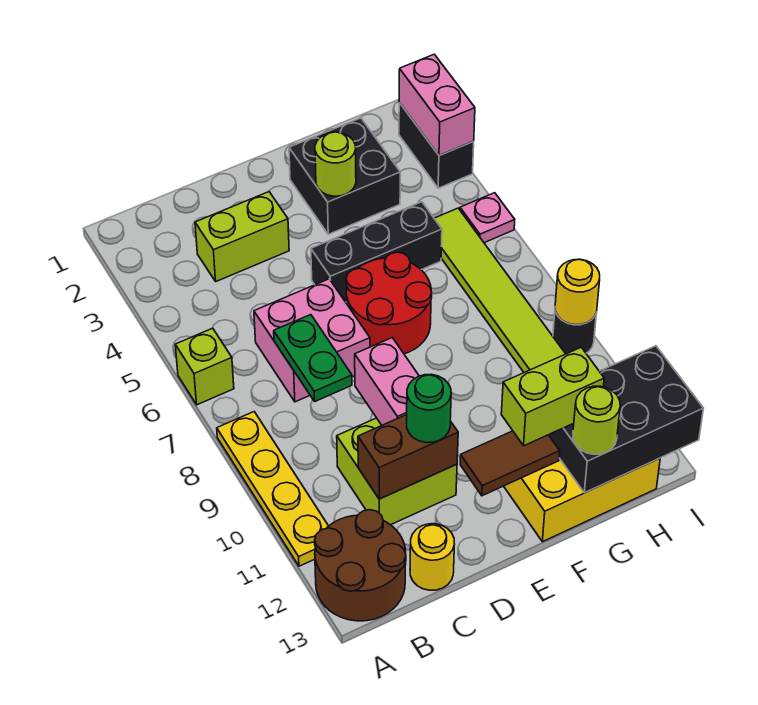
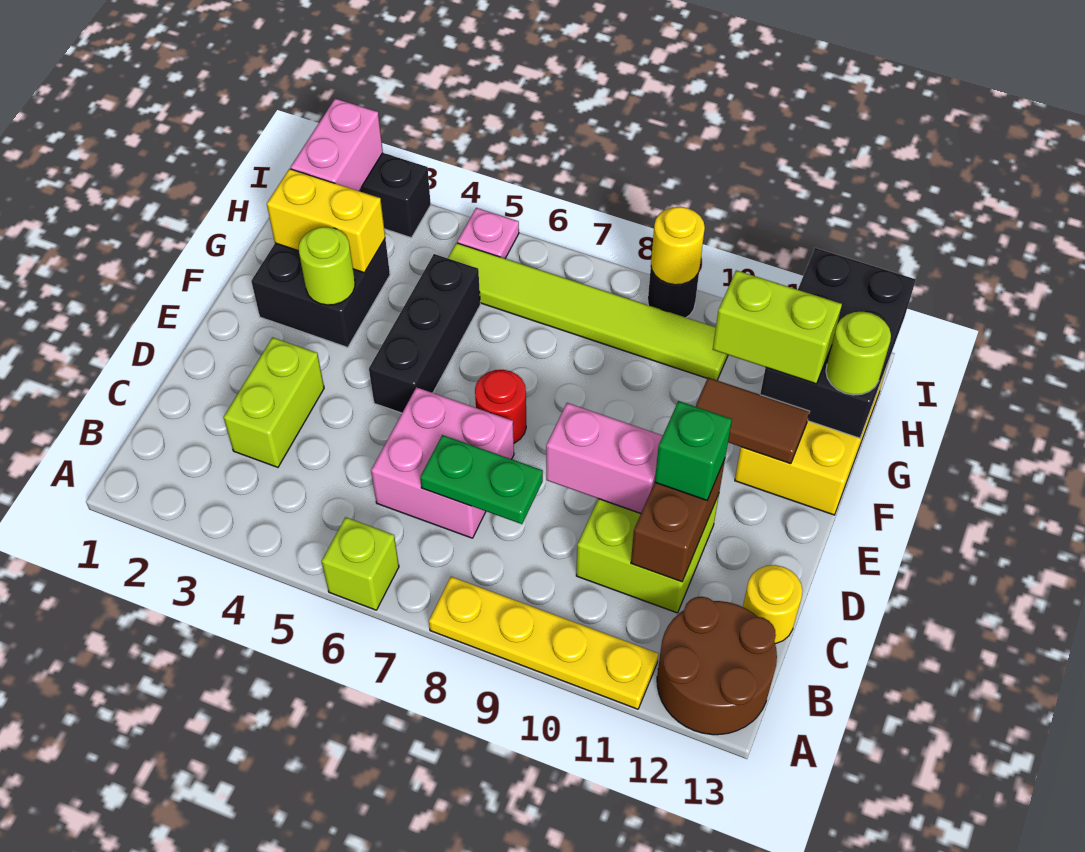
green round brick D11 level 3 -> green brick D11 level 3
red round brick E6:F7 level 1 -> red round brick E7 level 1
brown tile E12:F12 level 2 -> brown tile F11:F12 level 2
lime brick F12:G12 level 3 -> lime brick G11:G12 level 3
none -> yellow brick G2:G3 level 2
pink brick I2:I3 level 2 -> pink brick H2:I2 level 2

